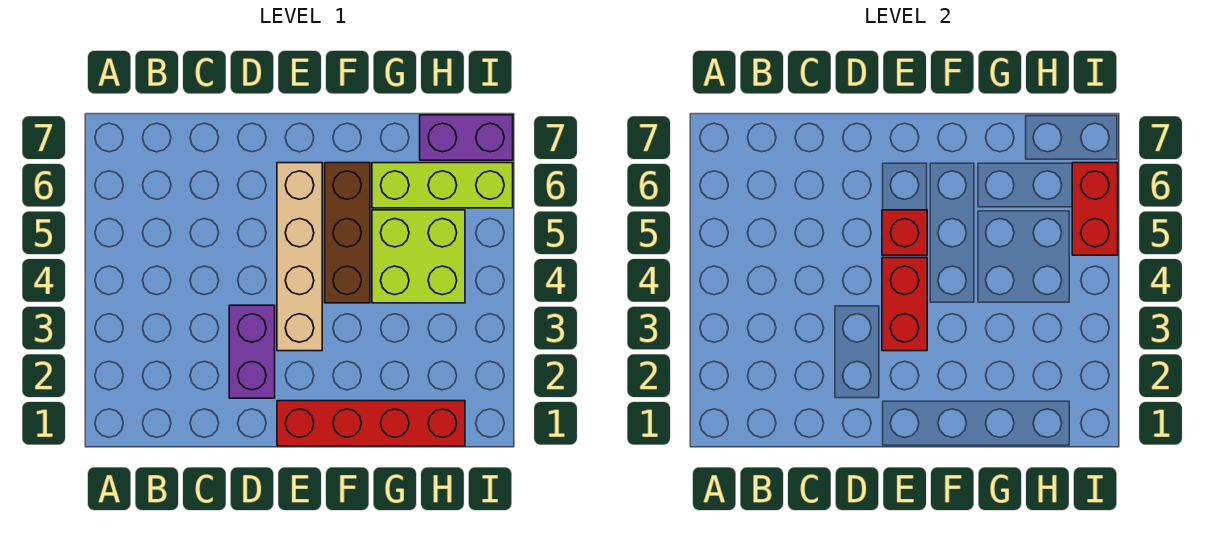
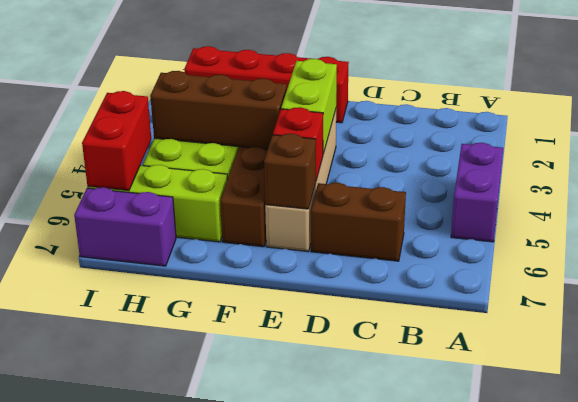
none -> brown brick C6:D6 level 1
purple brick D2:D3 level 1 -> purple brick A4:A5 level 1
red brick E3:E4 level 2 -> lime brick E3:E4 level 2
none -> brown brick E6 level 2
none -> brown brick F4:H4 level 2

